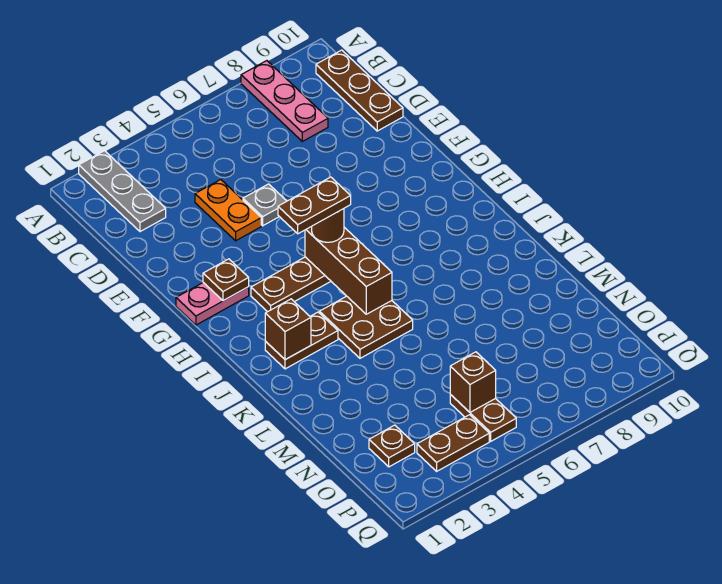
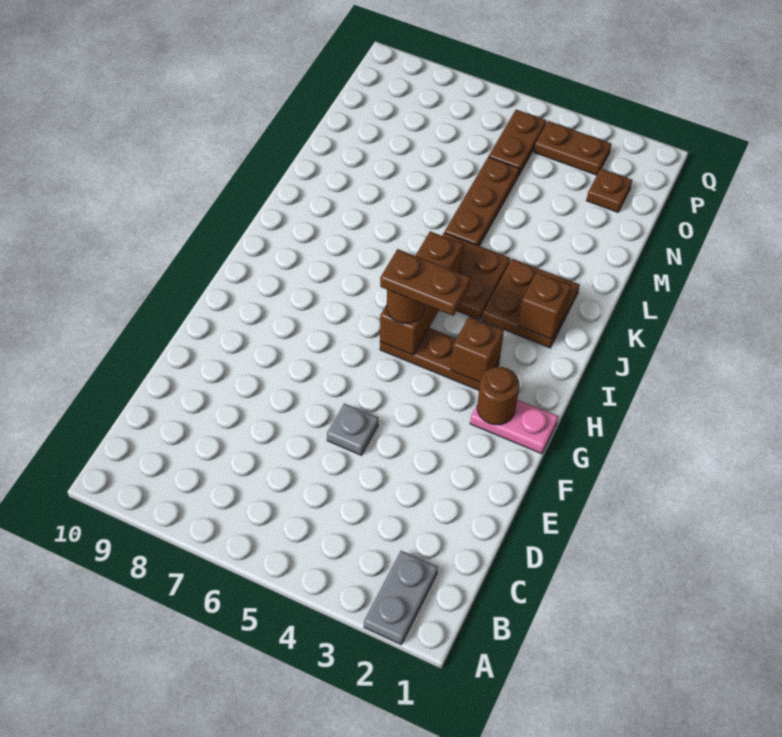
grey plate A2:C2 level 1 -> grey plate A2:B2 level 1
pink plate A8:C8 level 1 -> none
brown plate B10:D10 level 1 -> brown plate L5:N5 level 1
orange plate D4:E4 level 1 -> none
brown plate G2 level 2 -> brown round brick G2 level 2
brown plate J2:J3 level 1 -> brown plate J2:K3 level 1
brown brick O5 level 2 -> brown brick H3 level 2

